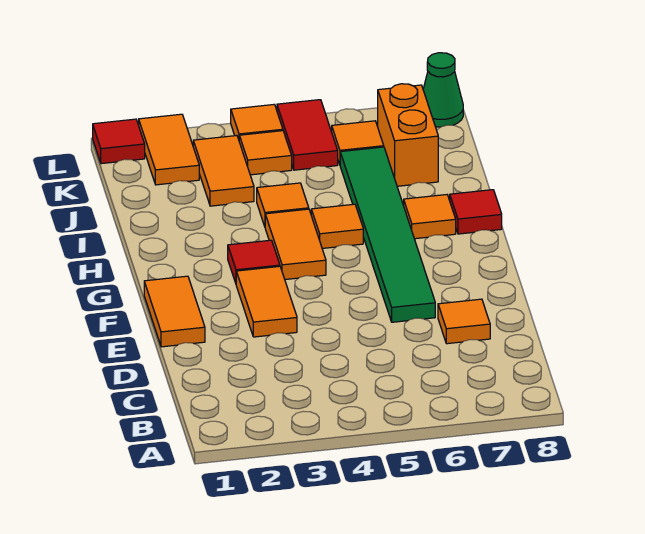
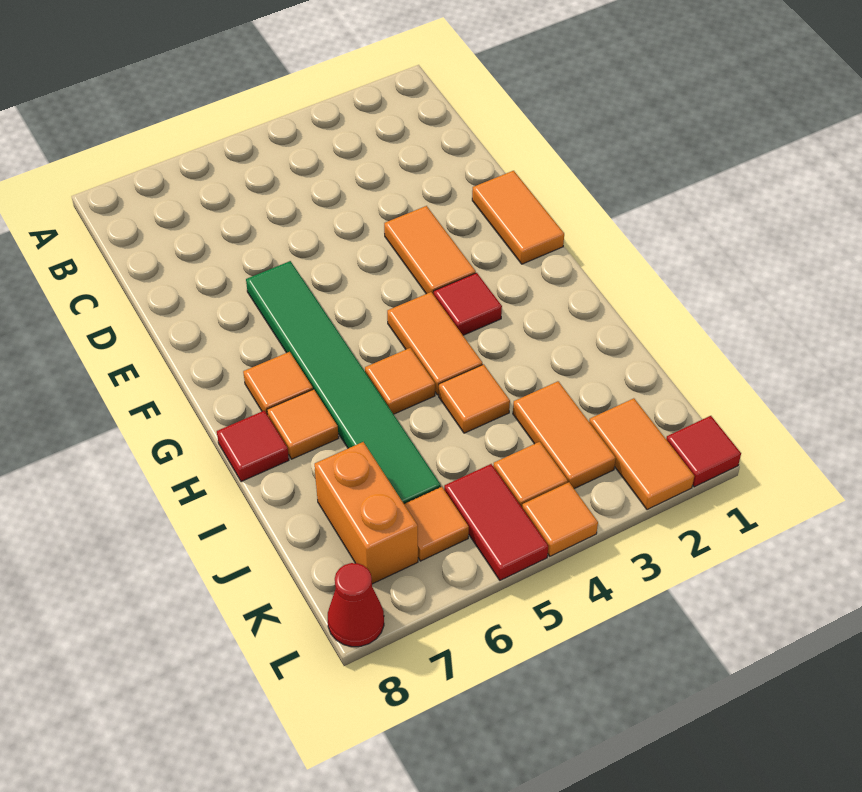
orange tile D7 level 1 -> orange tile G7 level 1
green cone L8 level 1 -> red cone L8 level 1

